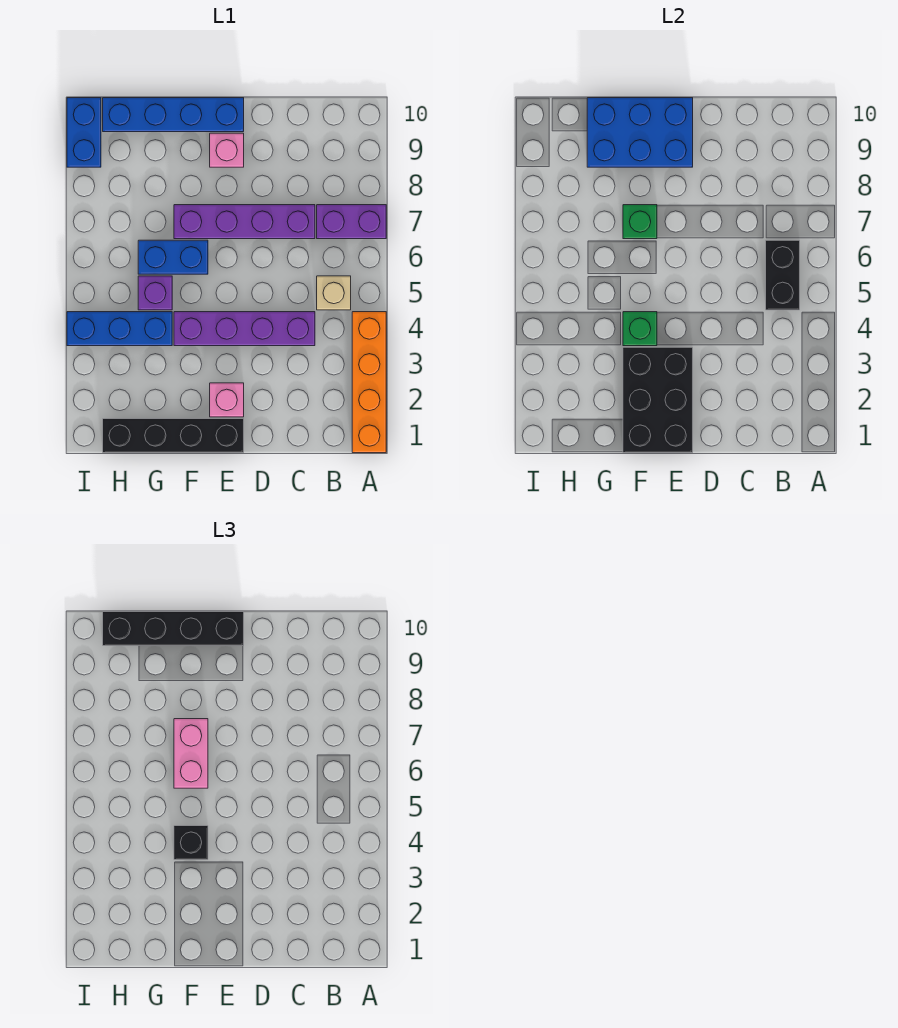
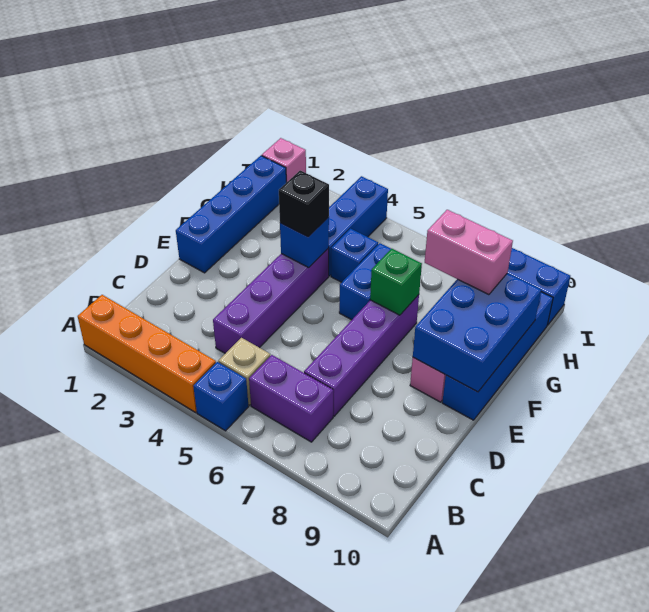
none -> blue brick A5 level 1
purple brick A7:B7 level 1 -> purple brick B6:B7 level 1
black brick B5:B6 level 2 -> none
black brick E1:H1 level 1 -> blue brick E1:H1 level 1
black brick E1:F3 level 2 -> none
pink brick E2 level 1 -> pink brick I1 level 1
black brick E10:H10 level 3 -> none
green brick F4 level 2 -> blue brick F4 level 2
pink brick F6:F7 level 3 -> pink brick G8:G9 level 3
purple brick G5 level 1 -> blue brick G5 level 1

